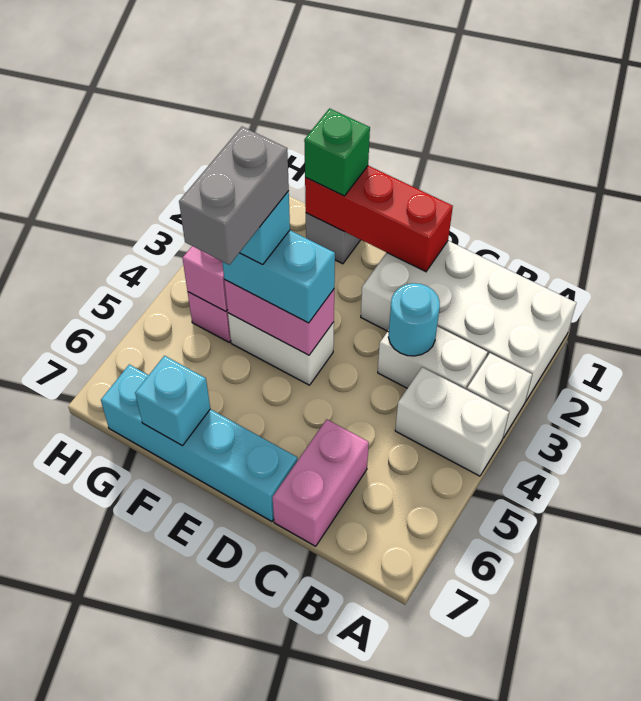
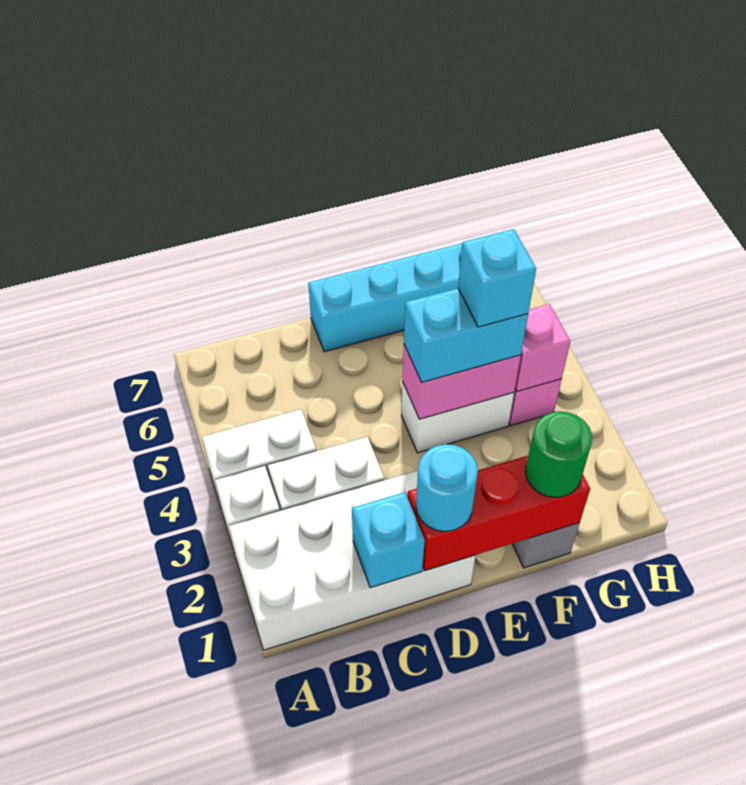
cyan round brick C3 level 2 -> cyan round brick D1 level 3
pink brick C6:C7 level 1 -> none
green brick F1 level 3 -> green round brick F1 level 3
grey brick F4:F5 level 5 -> none
cyan brick F7 level 2 -> cyan brick C1 level 2

